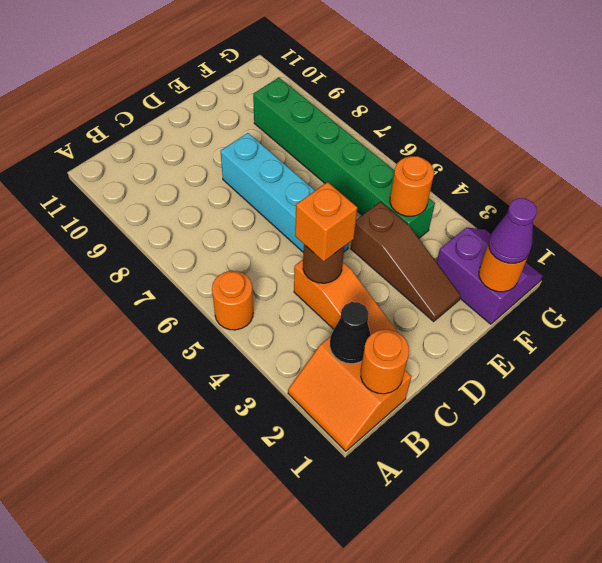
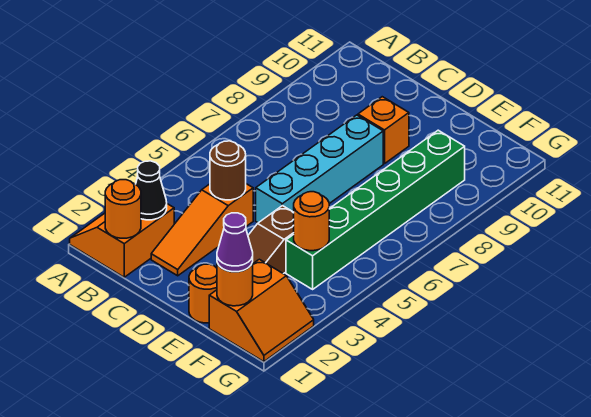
orange round brick A5 level 1 -> orange round brick E1 level 1
orange brick C4 level 3 -> orange brick D9 level 1
purple slope F1:G2 level 1 top F -> orange slope F1:G2 level 1 top F

